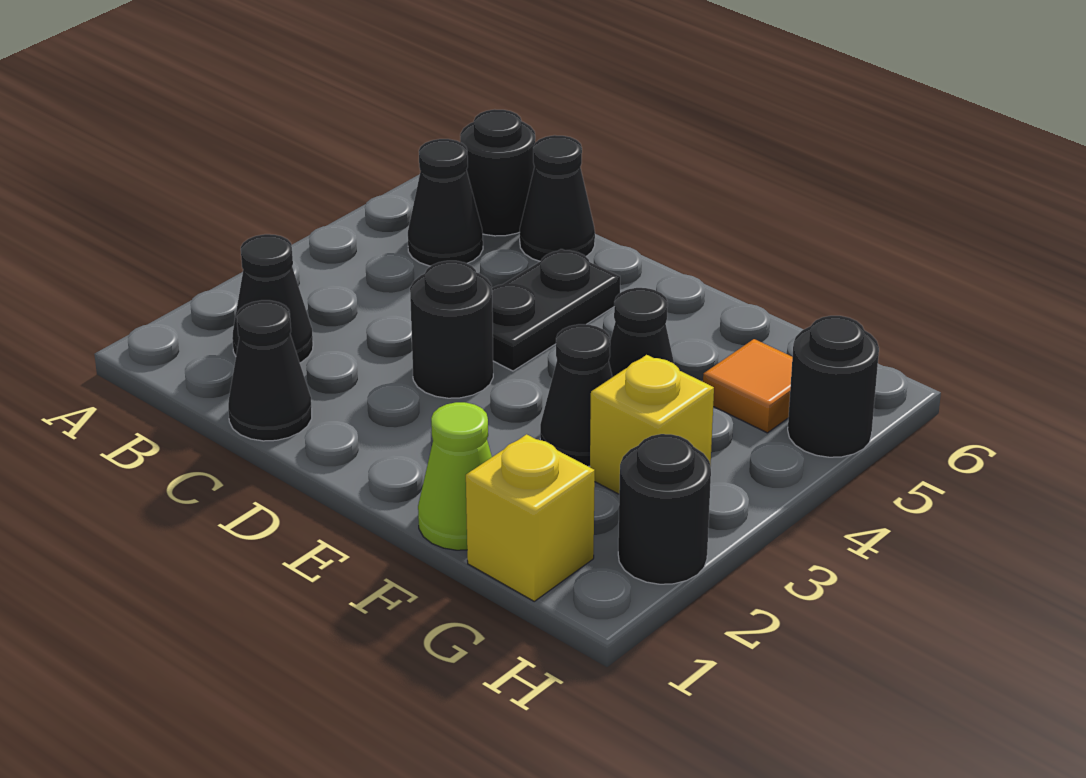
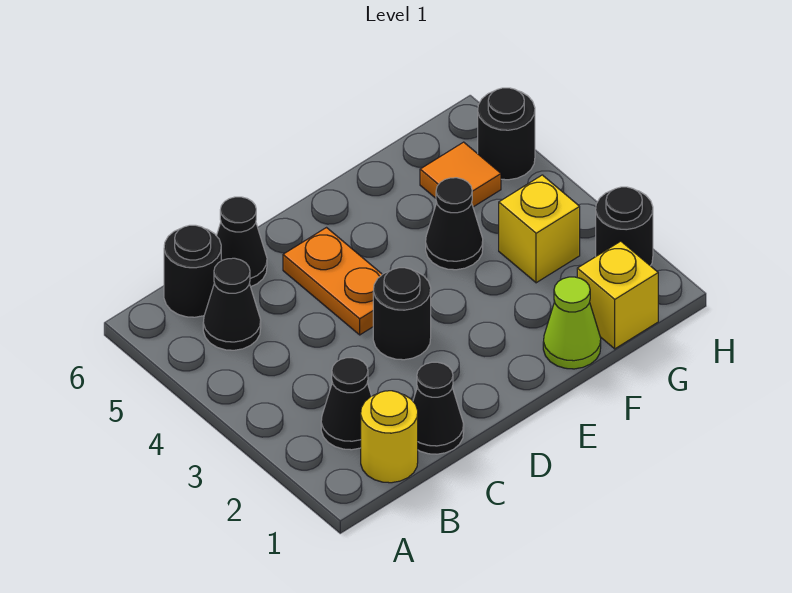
none -> yellow round brick B1 level 1
black plate D4:D5 level 1 -> orange plate D4:D5 level 1
black cone F3 level 1 -> none

